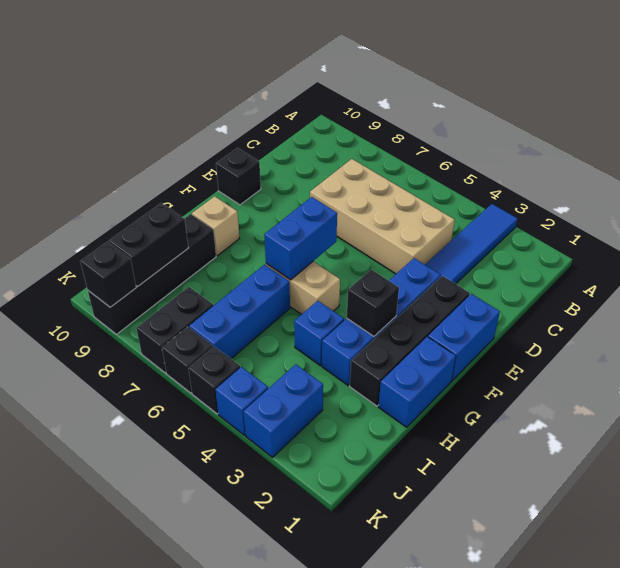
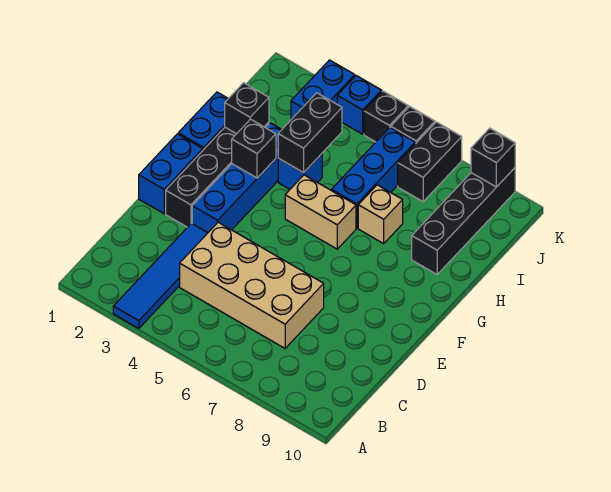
black brick E10 level 1 -> black brick H2 level 2
blue brick F6:G6 level 2 -> none
tan brick G9 level 1 -> tan brick H7 level 1
black brick I9:J9 level 2 -> black brick H4:I4 level 2

